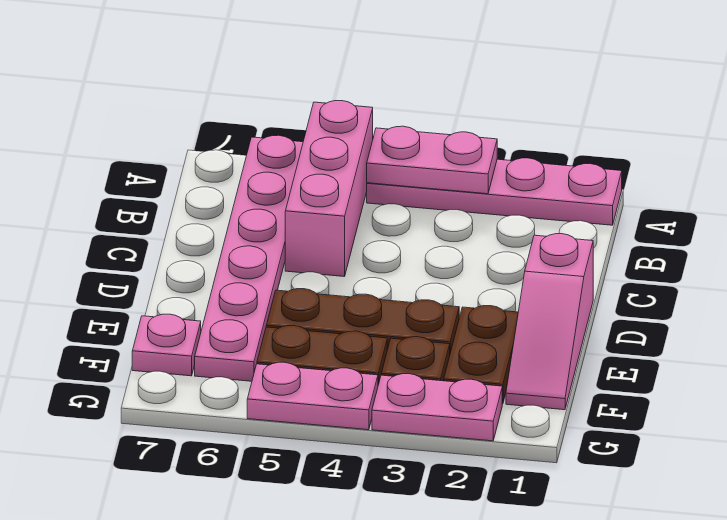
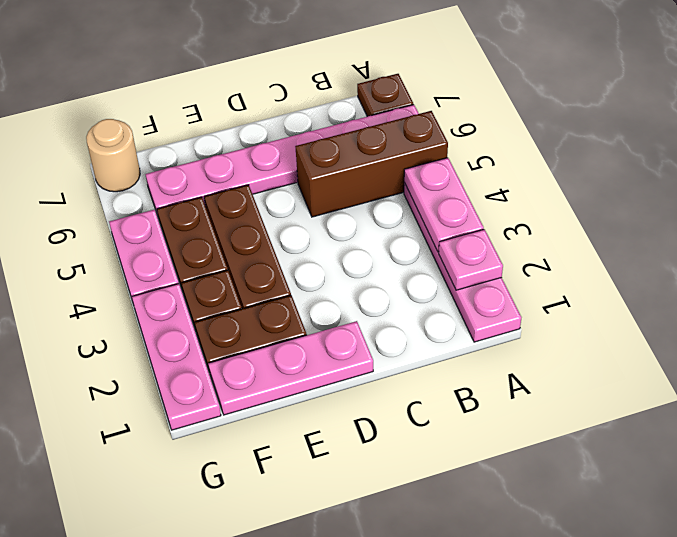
pink brick A5:C5 level 1 -> brown brick A5:C5 level 1
none -> brown plate A7 level 1
pink slope D1:F1 level 1 top D -> pink plate D1:F1 level 1
pink plate F7 level 1 -> pink plate A2 level 2
pink plate G2:G3 level 1 -> pink plate G1:G3 level 1
none -> tan round brick G7 level 1

